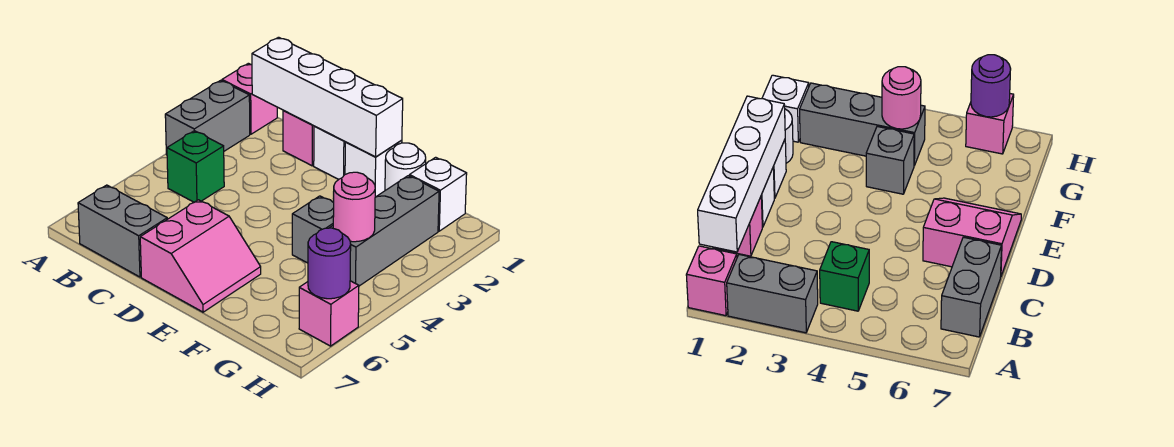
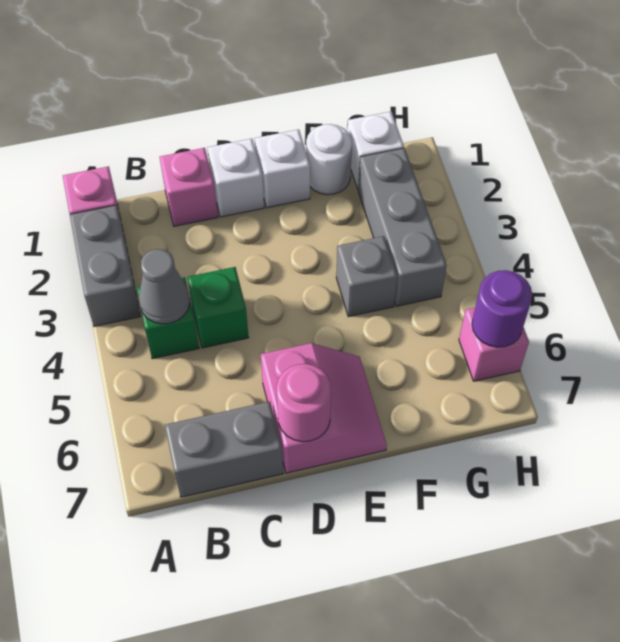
white brick B1:E1 level 2 -> none
none -> grey cone B4 level 2
none -> green brick C4 level 1
pink round brick G4 level 2 -> pink round brick D7 level 2

